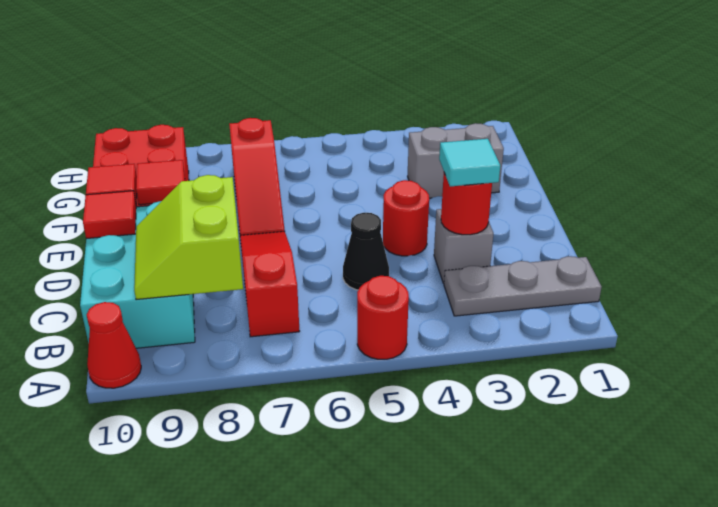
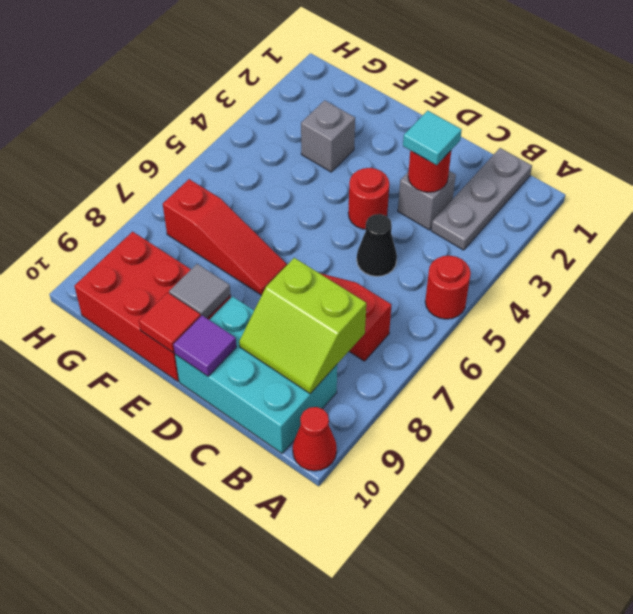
red tile D10 level 2 -> purple tile D10 level 2
red tile E9 level 2 -> grey tile E9 level 2
grey brick F2:F3 level 1 -> grey brick F3 level 1

